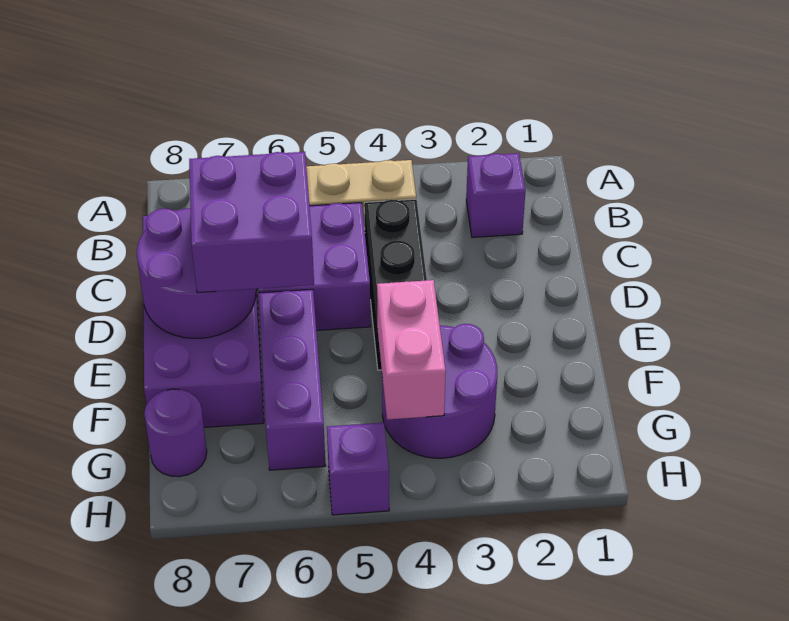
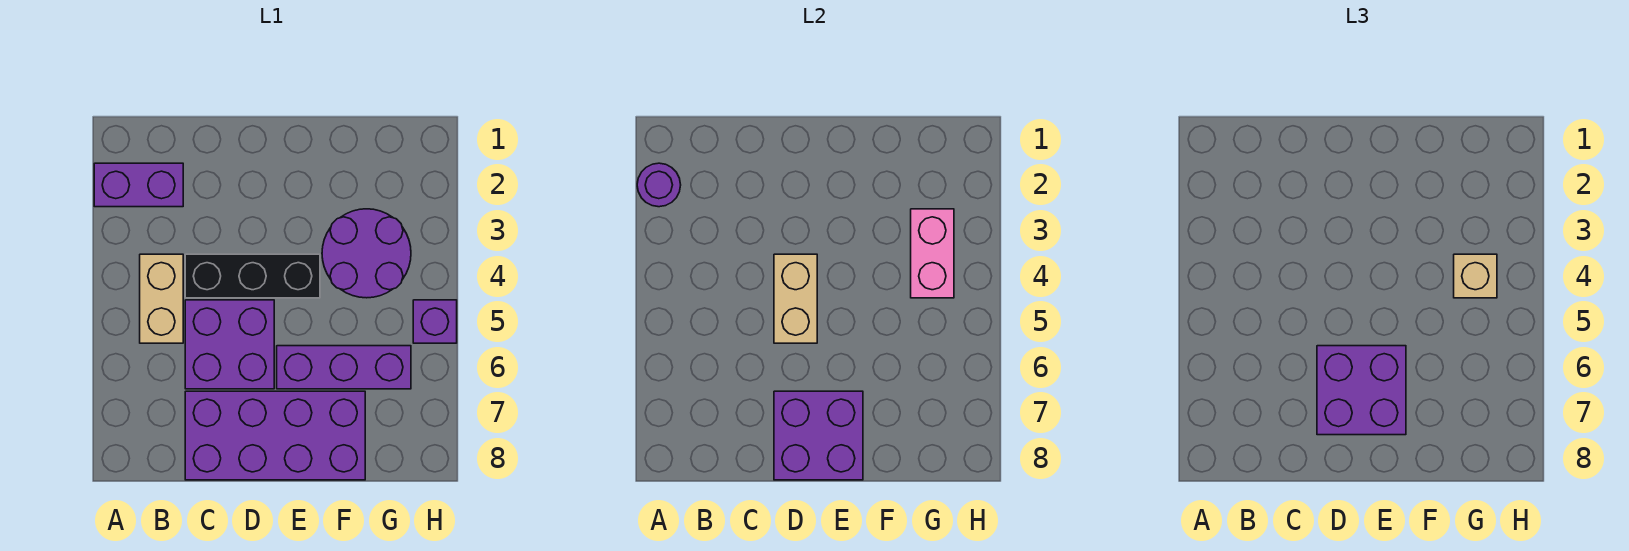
purple brick B2 level 1 -> purple brick A2:B2 level 1
none -> tan brick D4:D5 level 2
purple round brick D7:E8 level 2 -> purple brick D7:E8 level 2
pink brick F4:G4 level 2 -> pink brick G3:G4 level 2
none -> tan brick G4 level 3
purple round brick G8 level 1 -> purple round brick A2 level 2

